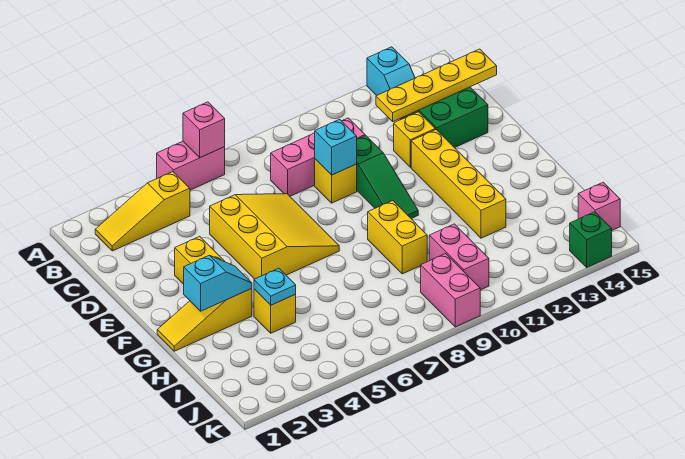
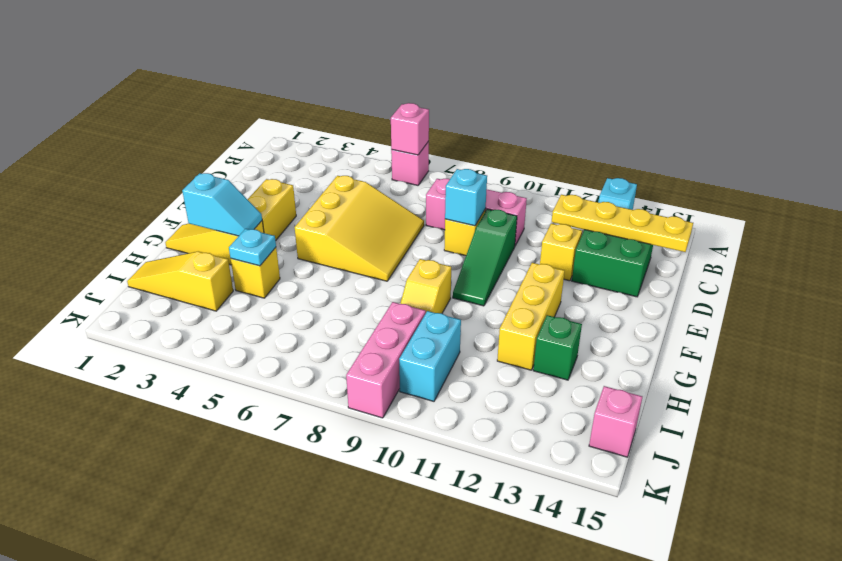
pink brick A5:A6 level 1 -> pink brick A6 level 1
yellow slope B2:B4 level 1 top 4 -> yellow slope I1:I3 level 1 top 3
yellow brick E12:H12 level 1 -> yellow brick F12:H12 level 1
yellow brick G9:H9 level 1 -> yellow slope G9:H9 level 1 top G
pink brick I10:J10 level 1 -> cyan brick I10:J10 level 1
pink brick J9:K9 level 1 -> pink brick I9:K9 level 1
green brick K14 level 1 -> green brick H13 level 1

